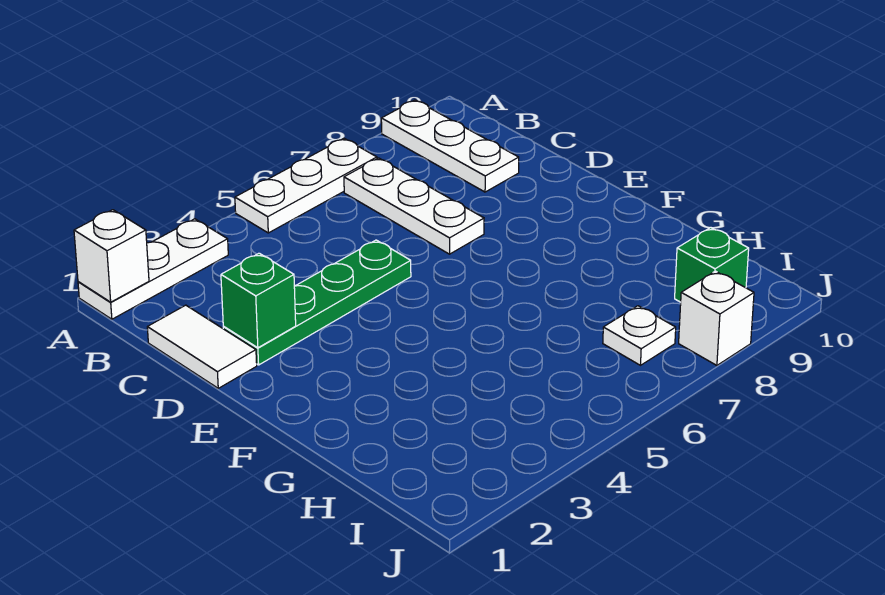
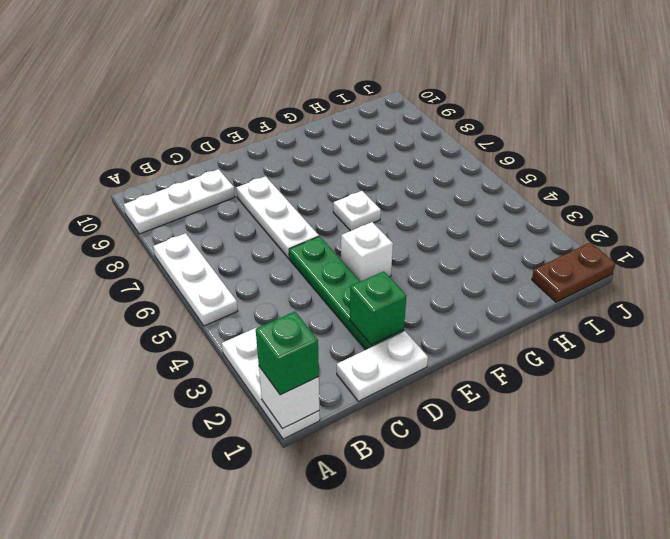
white plate B7:D7 level 1 -> white plate D6:D8 level 1
white tile C1:D1 level 1 -> white plate C1:D1 level 1
none -> brown plate I1:J1 level 1
white plate I7 level 1 -> white plate F6 level 1
green brick I9 level 1 -> green brick A1 level 3
white brick J8 level 1 -> white brick E4 level 1

